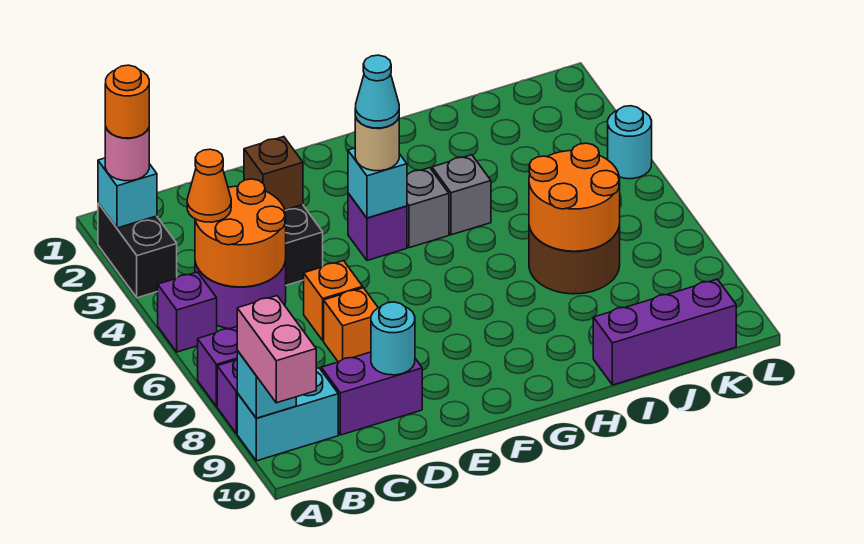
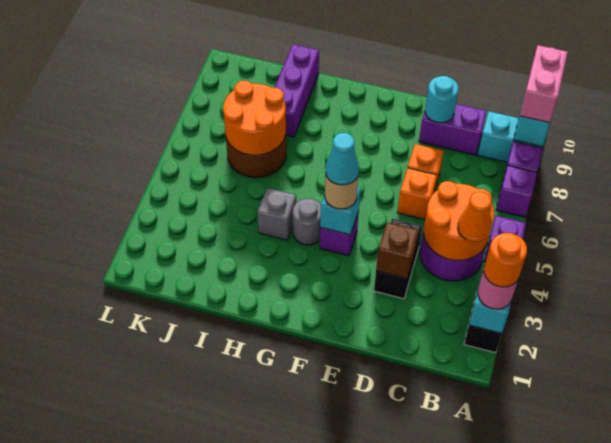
grey brick G4 level 1 -> grey round brick G4 level 1
purple brick I10:K10 level 1 -> purple brick I8:I10 level 1
cyan round brick L4 level 1 -> none

